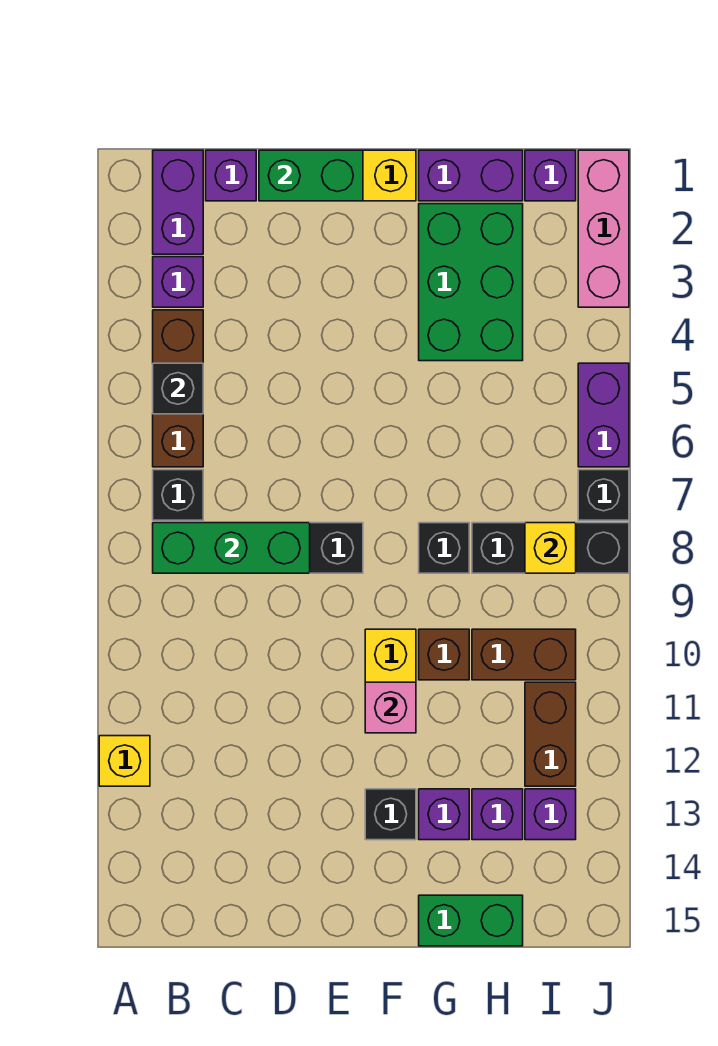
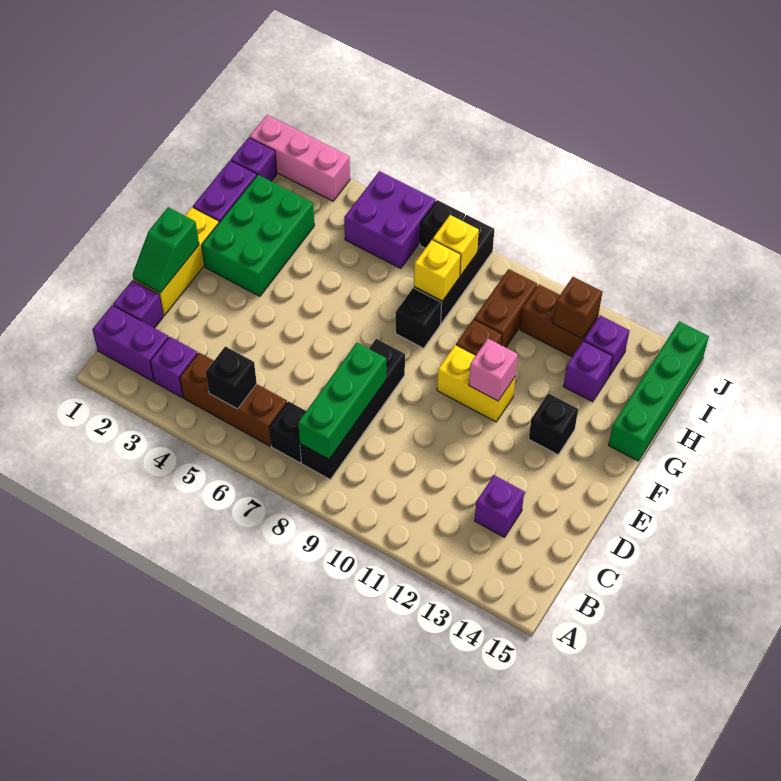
yellow brick A12 level 1 -> yellow brick H8 level 2
green brick D1:E1 level 2 -> green slope D1:E1 level 2 top E
green brick G2:H4 level 1 -> green brick F2:H3 level 1
purple brick G13 level 1 -> purple brick C13 level 1
green brick G15:H15 level 1 -> green brick G15:J15 level 1
none -> brown brick I12 level 2
purple brick J5:J6 level 1 -> purple brick I5:J6 level 1

